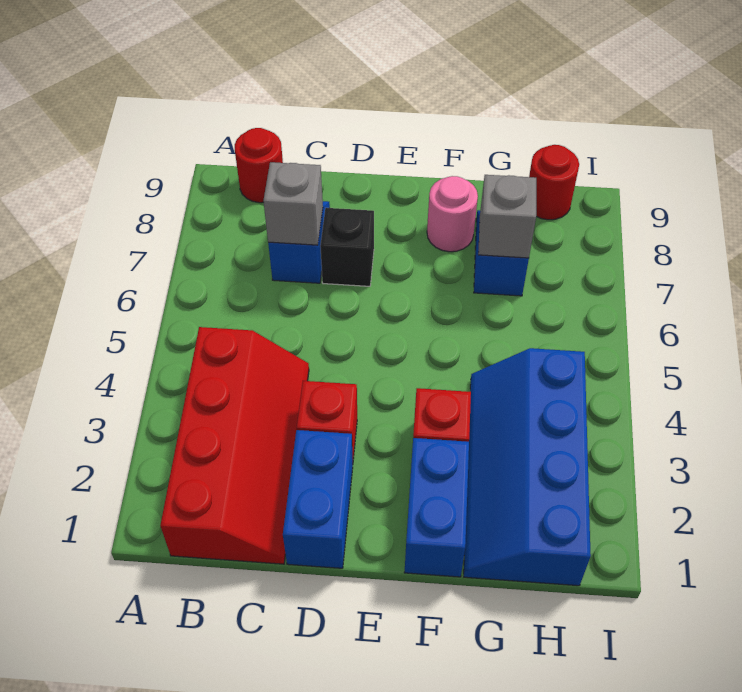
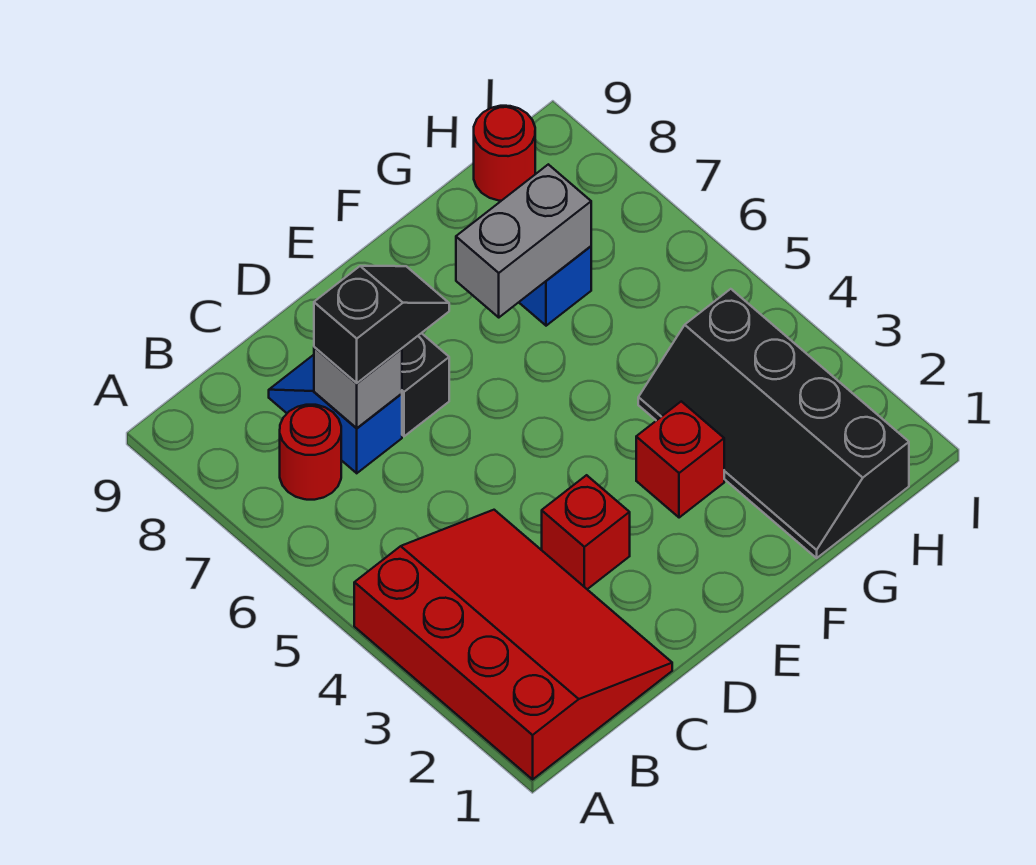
red slope B1:C4 level 1 top B -> red slope A1:C4 level 1 top A
red round brick B9 level 1 -> red round brick B7 level 1
none -> black slope C7:D7 level 3 top C
blue brick D1:D2 level 1 -> none
blue brick F1:F2 level 1 -> none
pink round brick F8 level 1 -> none
blue slope G1:H4 level 1 top H -> black slope G1:H4 level 1 top H
grey brick G7 level 2 -> grey brick F7:G7 level 2

